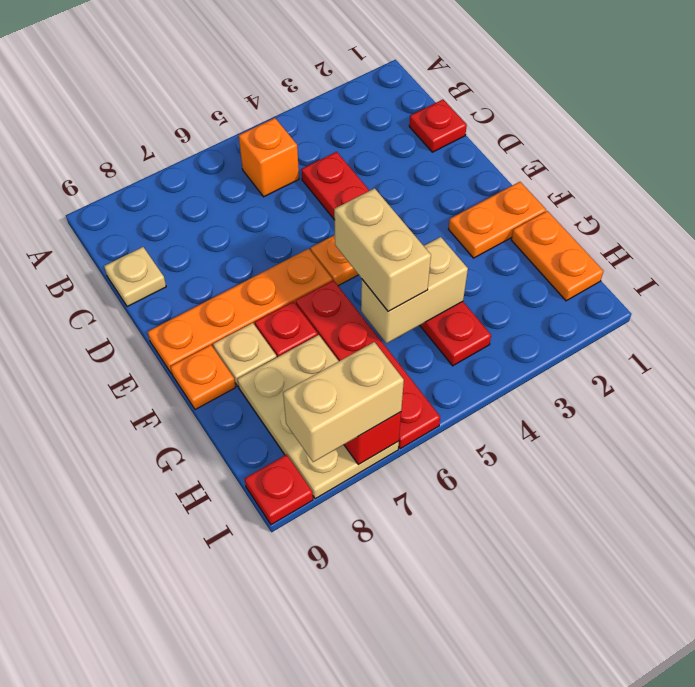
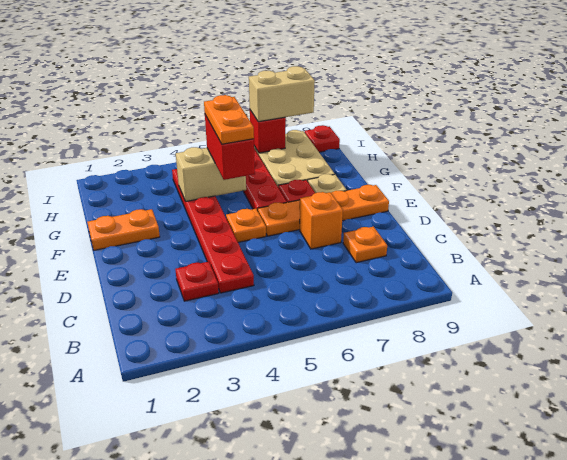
orange brick B5 level 1 -> orange brick D7 level 1
red plate C1 level 1 -> red plate C3 level 1
tan plate C9 level 1 -> none
tan brick F5:G5 level 3 -> red brick F5:G5 level 3
orange plate F9 level 1 -> orange plate C8 level 1
orange plate G1:H1 level 1 -> orange plate F5:G5 level 4

